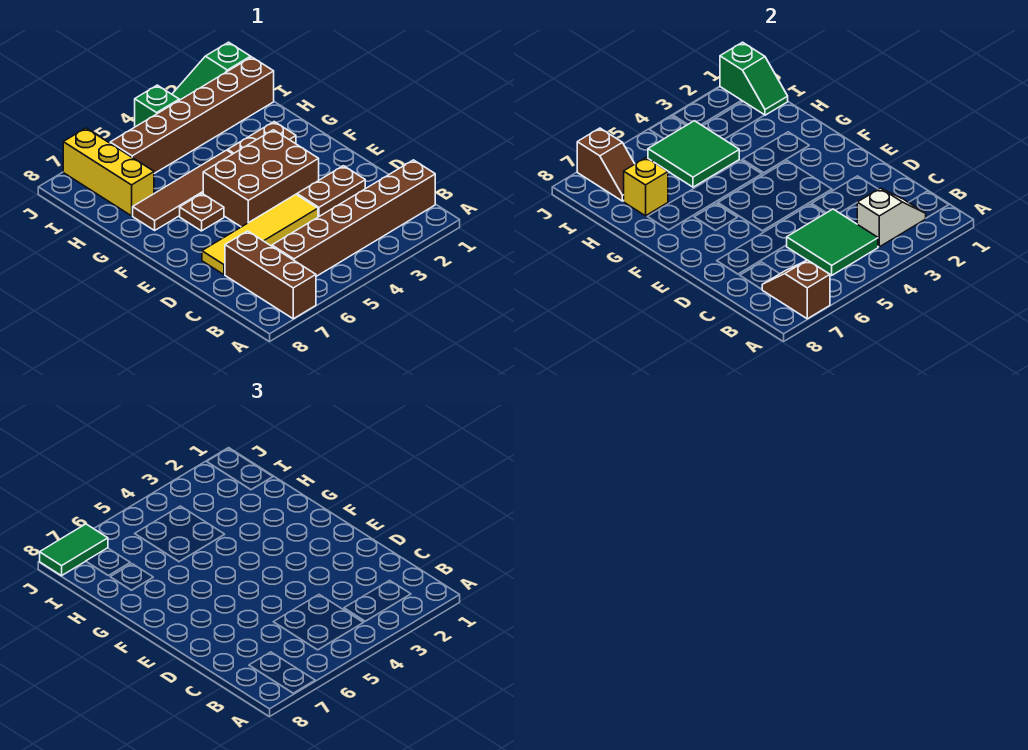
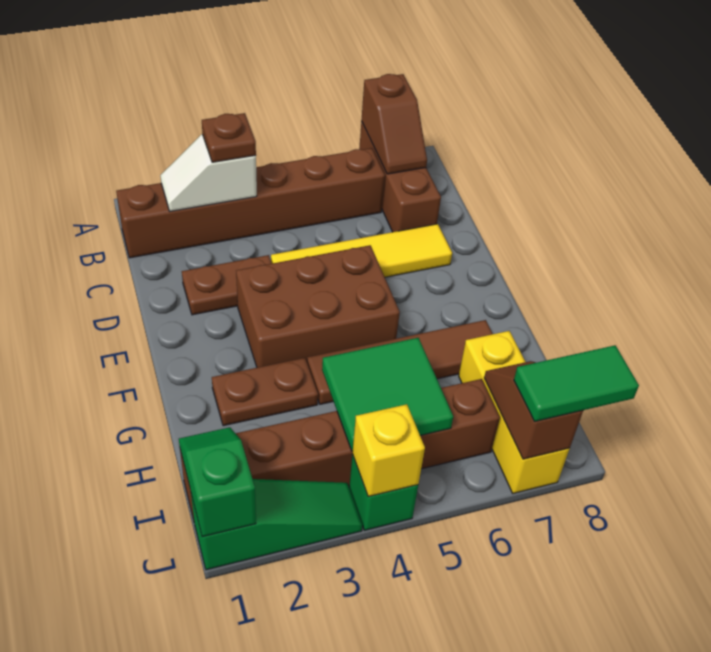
green tile B4:C5 level 2 -> none
brown plate F6 level 1 -> brown plate B3 level 3
yellow brick H7 level 2 -> yellow brick J4 level 2

